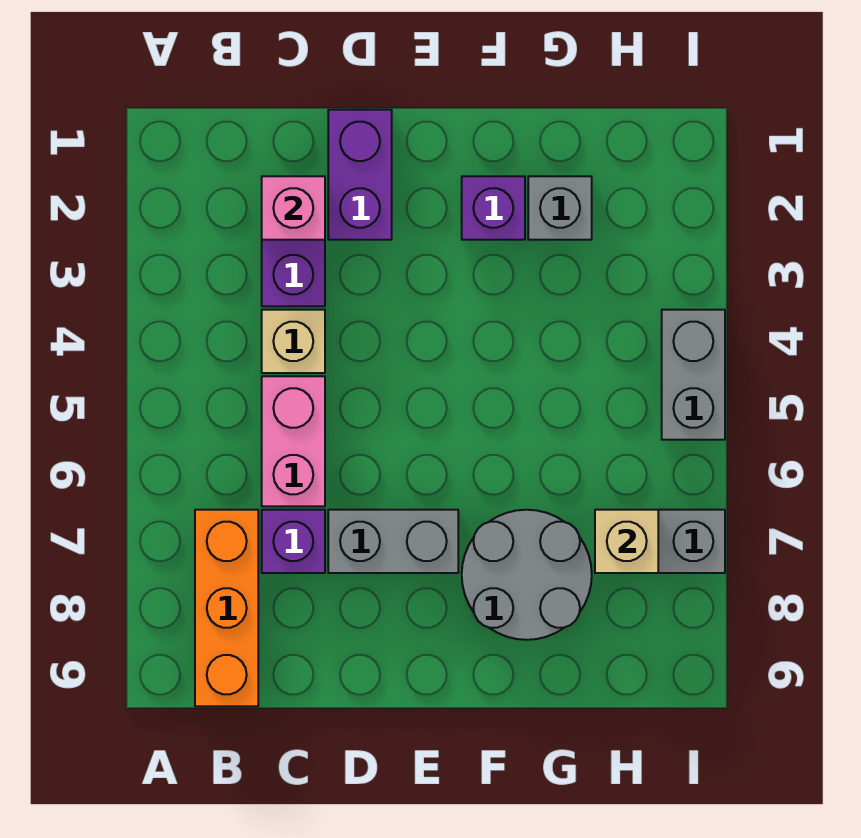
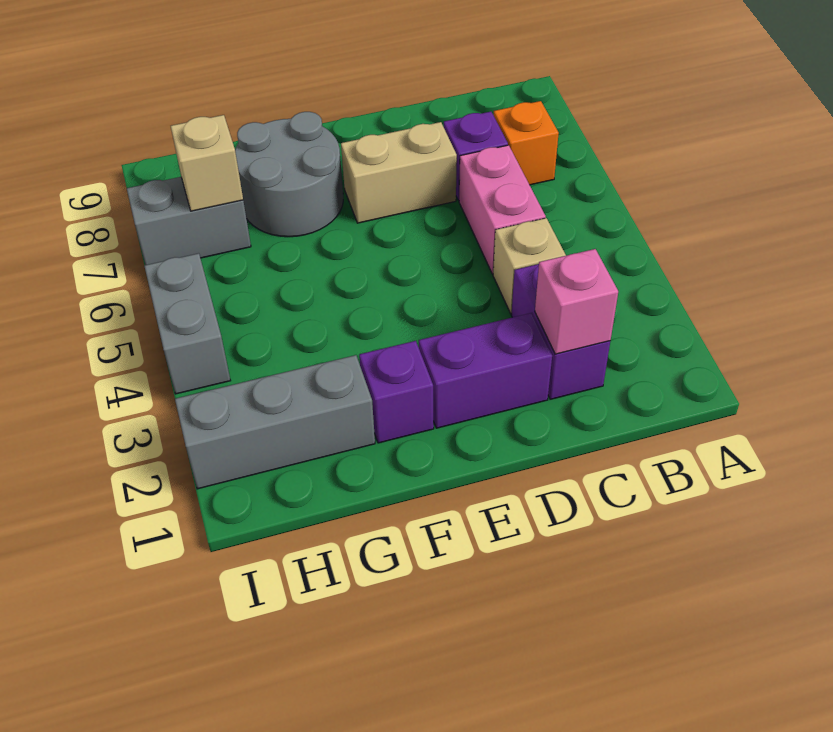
orange brick B7:B9 level 1 -> orange brick B7 level 1
purple brick D1:D2 level 1 -> purple brick D2:E2 level 1
grey brick D7:E7 level 1 -> tan brick D7:E7 level 1
grey brick G2 level 1 -> grey brick G2:I2 level 1

